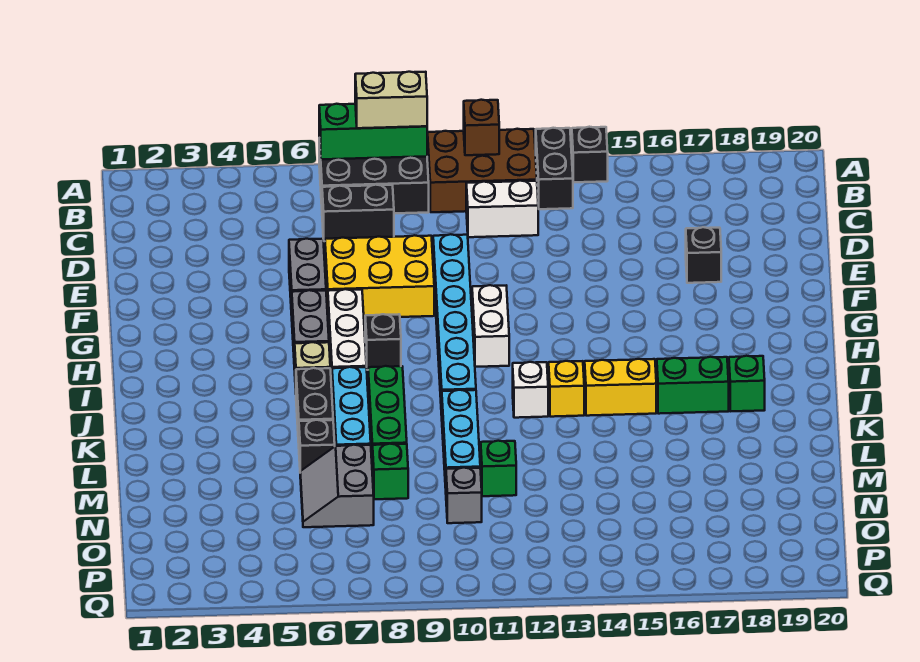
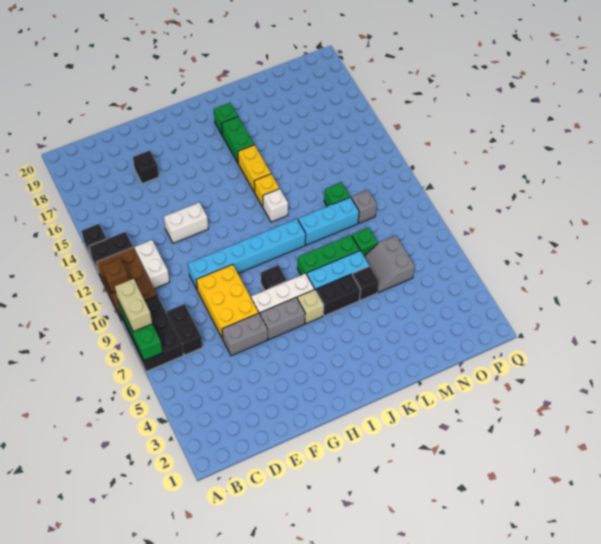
white brick G11:H11 level 1 -> white brick E13:F13 level 1
grey slope M6:N7 level 1 top 7 -> grey slope M6:N7 level 1 top N

